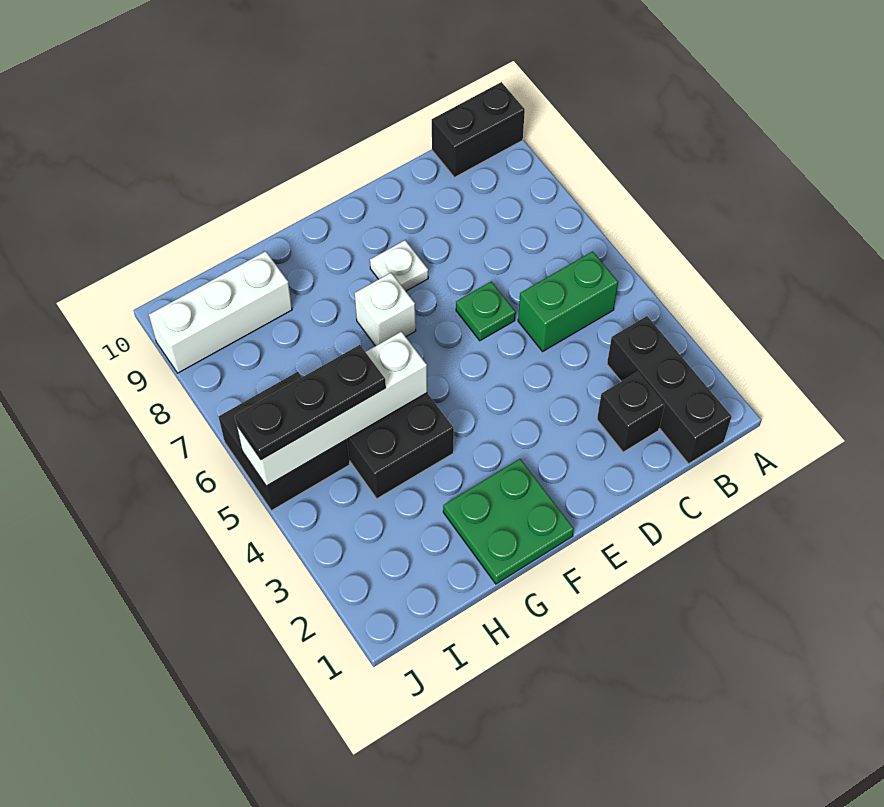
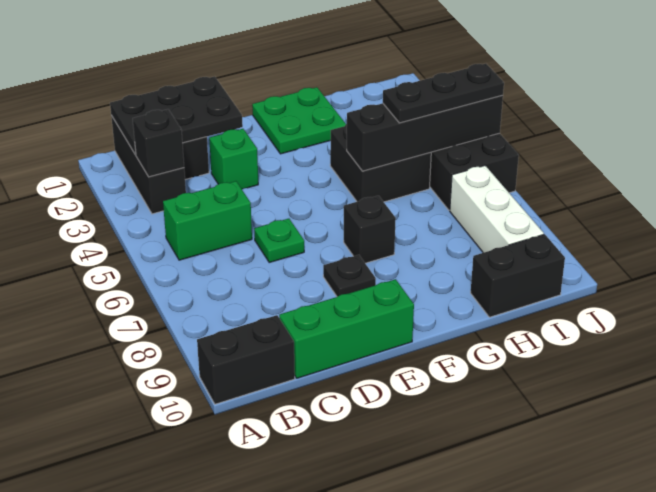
none -> black plate B1:D2 level 2
none -> black brick B3 level 2
none -> green brick C10:E10 level 1
none -> green brick D3 level 1
white plate E8 level 1 -> black plate E8 level 1
white brick F7 level 1 -> black brick F7 level 1
white brick G5:J5 level 2 -> black brick G5:J5 level 2
white brick H9:J9 level 1 -> white brick I7:I9 level 1
none -> black brick H10:I10 level 1

